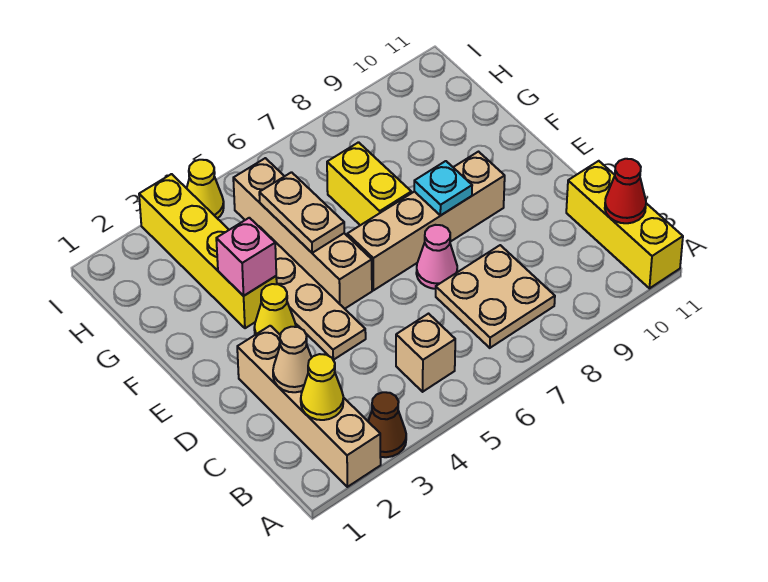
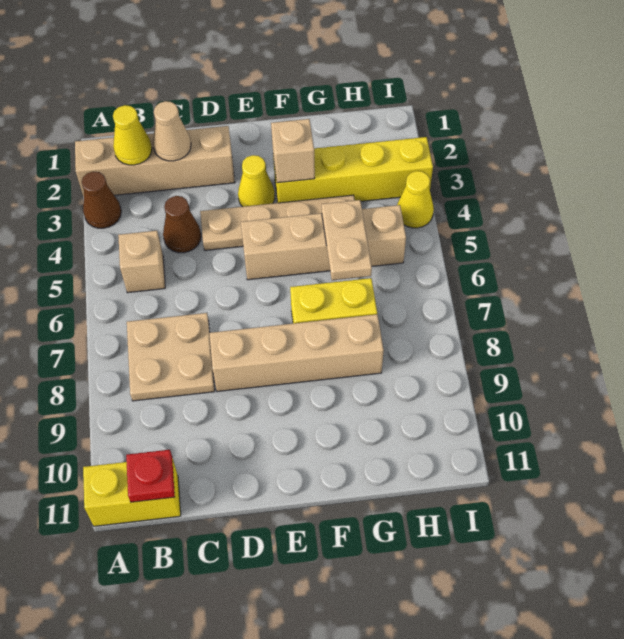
yellow brick A11:C11 level 1 -> yellow brick A11:B11 level 1
red cone B11 level 2 -> red plate B11 level 2
none -> brown cone C4 level 1
pink cone D7 level 1 -> none
tan brick E6:E9 level 1 -> tan brick D8:G8 level 1
cyan plate E8 level 2 -> none
pink brick F3 level 2 -> tan brick F3 level 2
tan plate F5:G5 level 2 -> tan plate G5:G6 level 2

